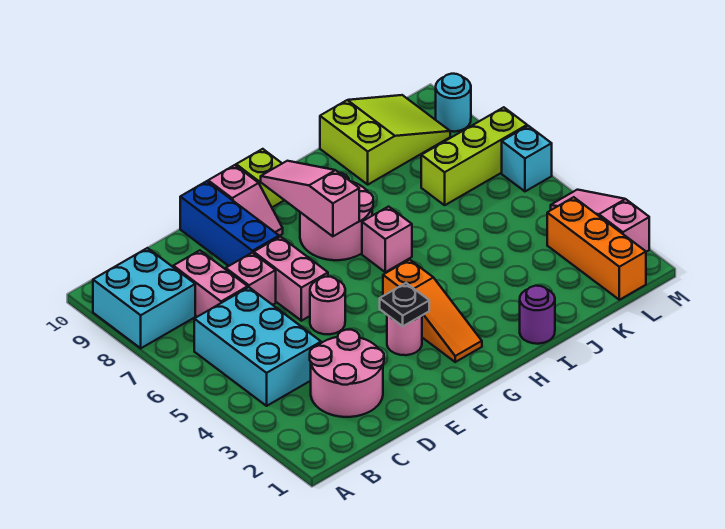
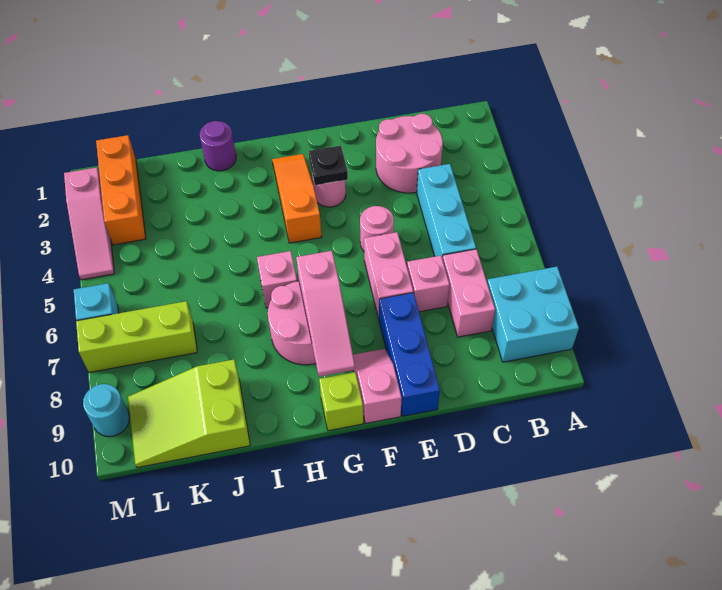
cyan brick B4:C6 level 1 -> cyan brick C4:C6 level 1

